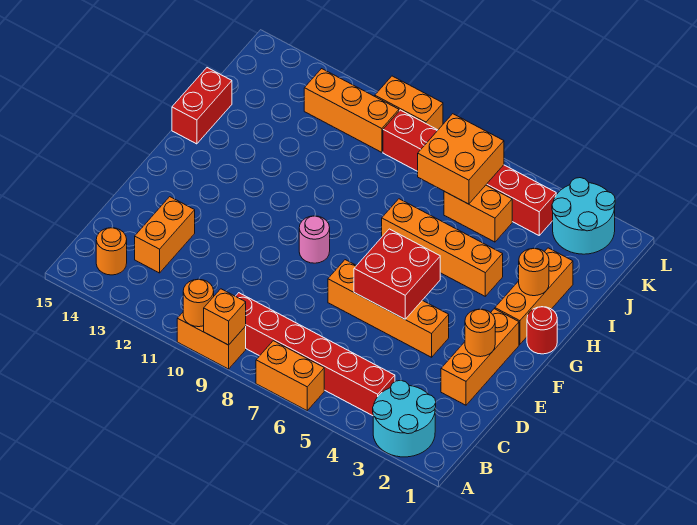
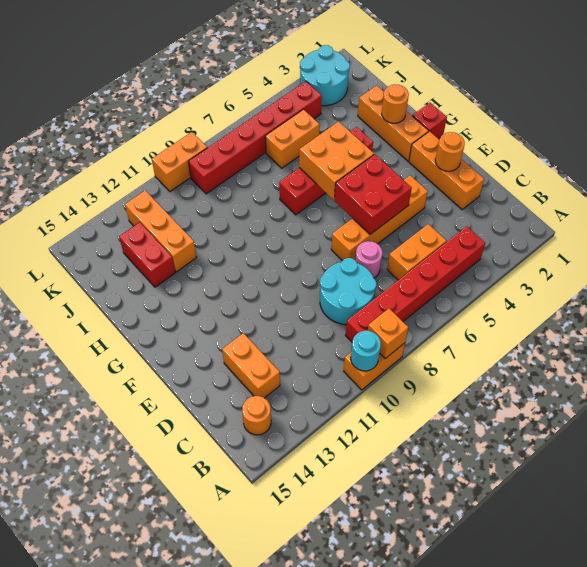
cyan round brick A2:B3 level 1 -> cyan round brick C8:D9 level 1
orange brick A6:A7 level 1 -> orange brick C5:C6 level 1
orange round brick A10 level 2 -> cyan round brick A10 level 2
pink round brick F9 level 1 -> pink round brick D7 level 1
red round brick G1 level 1 -> red brick G1 level 1
orange brick H4:H7 level 1 -> red brick H4:H7 level 1
red brick H15:I15 level 1 -> red brick I13:J13 level 1
orange brick J6:K7 level 2 -> orange brick G5:H6 level 2
orange brick K10:K12 level 1 -> orange brick I12:K12 level 1

